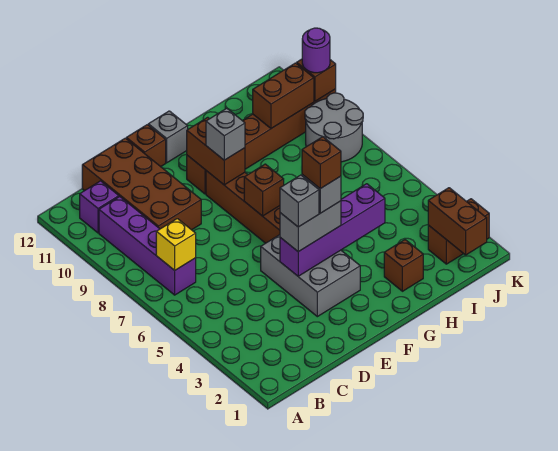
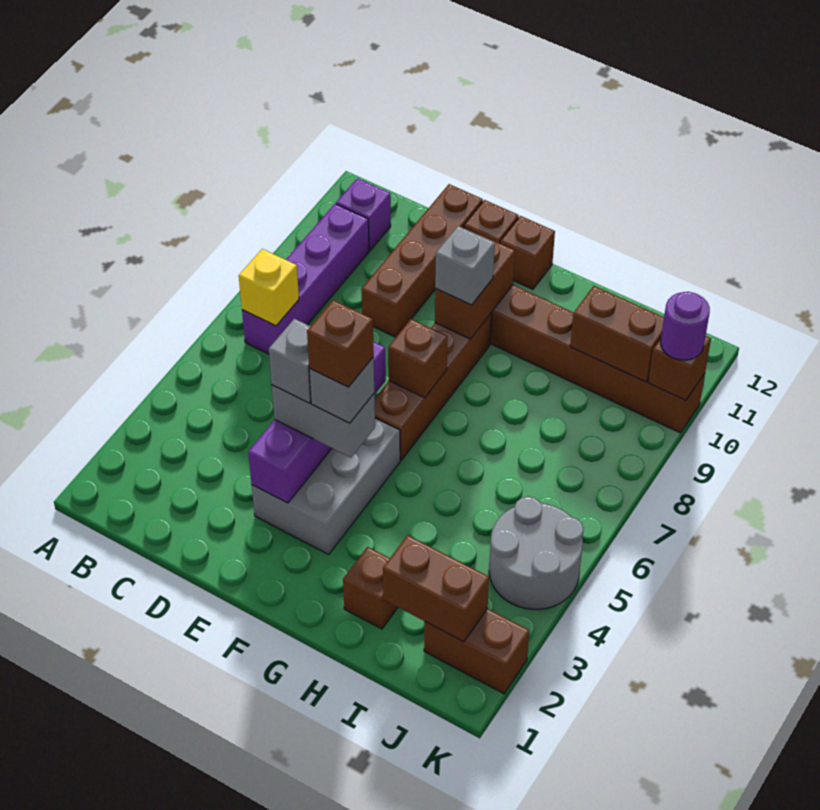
brown brick C9:D12 level 1 -> brown brick D9:D12 level 1
purple brick E4:H4 level 2 -> purple brick E3:E6 level 2
grey brick F12 level 1 -> brown brick F12 level 1
brown brick J1:J2 level 2 -> brown brick I2:J2 level 2
grey round brick J8:K9 level 1 -> grey round brick J4:K5 level 1

